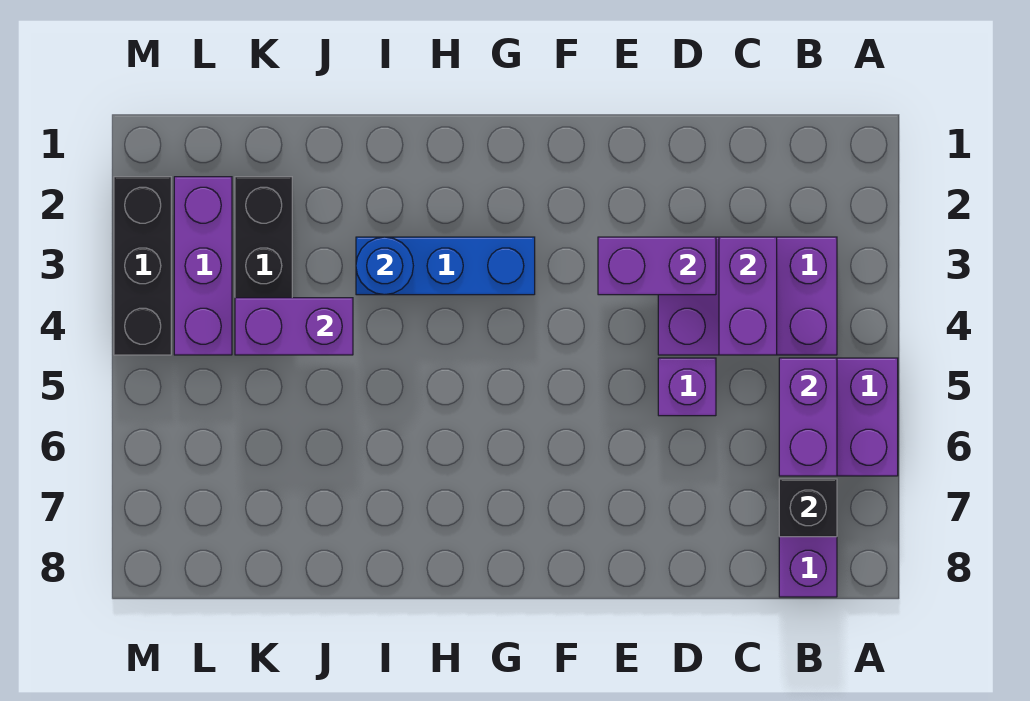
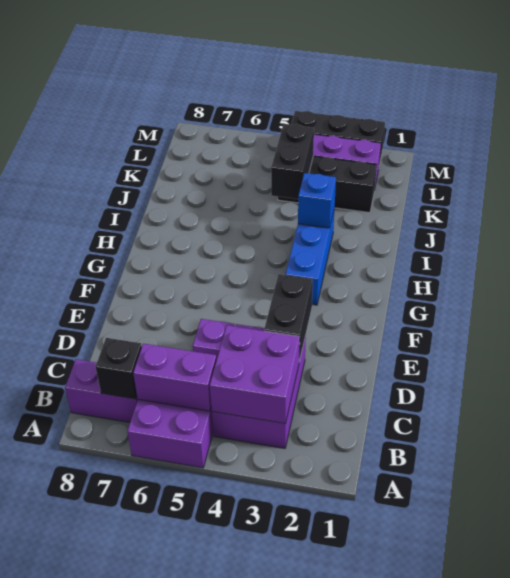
purple brick C3:C4 level 2 -> purple brick B3:C4 level 2
purple brick D3:E3 level 2 -> black brick D3:E3 level 2
blue round brick I3 level 2 -> blue brick I3 level 2
purple brick J4:K4 level 2 -> black brick J4:K4 level 2

